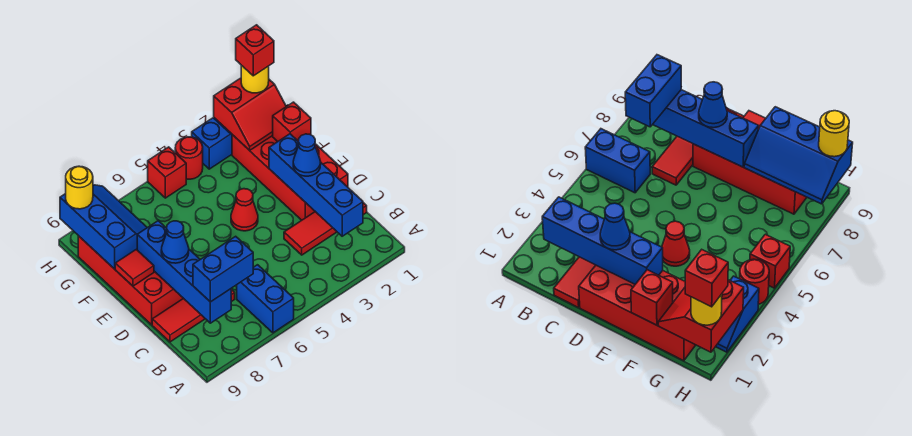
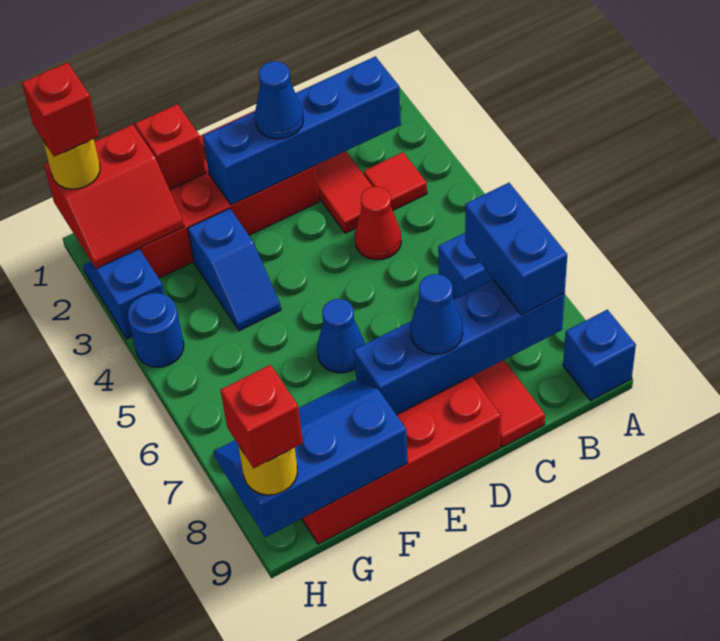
none -> blue brick A9 level 1
red cone E4 level 1 -> red cone C4 level 1
none -> blue cone E6 level 1
red tile E9 level 2 -> red tile B3 level 1
none -> blue slope F3:F4 level 1 top 3
red slope G1:H2 level 2 top H -> red slope G1:H2 level 2 top 1
red round brick H4 level 1 -> blue round brick H4 level 1
red brick H5 level 1 -> red brick H9 level 4

